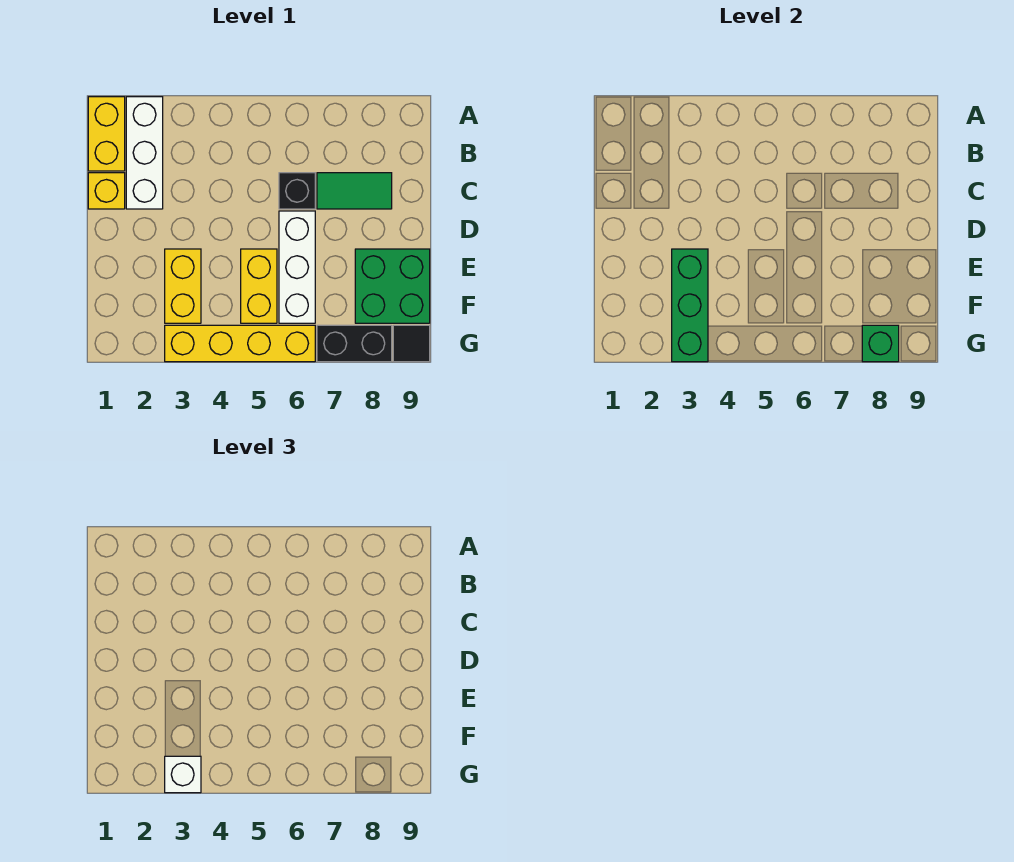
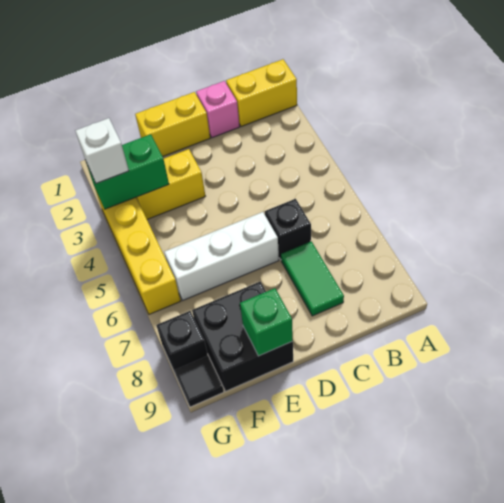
white brick A2:C2 level 1 -> none
yellow brick C1 level 1 -> pink brick C1 level 1
green brick E3:G3 level 2 -> green brick F3:G3 level 2
yellow brick E5:F5 level 1 -> yellow brick D1:E1 level 1
green brick E8:F9 level 1 -> black brick E8:F9 level 1
black brick G7:G8 level 1 -> black brick G8 level 1
green brick G8 level 2 -> green brick E9 level 2

